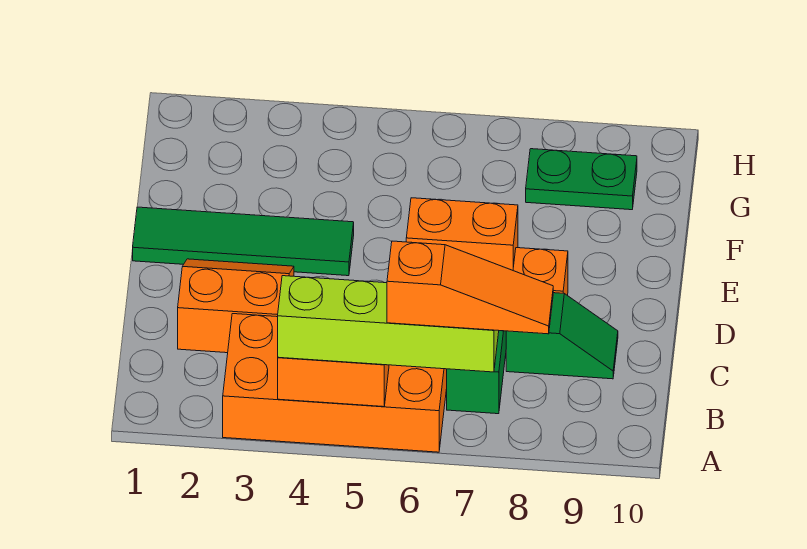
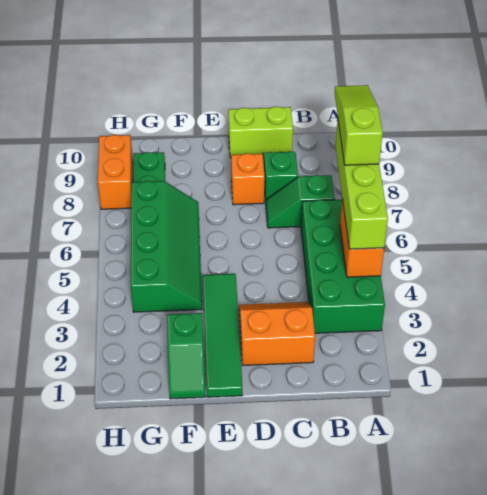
orange brick A3:B6 level 1 -> green brick A3:B6 level 1
orange slope A6:A8 level 4 top 6 -> lime slope A6:A8 level 4 top 6
orange slope C2:D3 level 1 top C -> orange slope C2:D3 level 1 top 2
none -> lime brick C10:D10 level 1
orange brick E6:E7 level 1 -> orange brick H8:H9 level 1
none -> green slope F1:F2 level 1 top 2
none -> green slope F4:G7 level 1 top G

